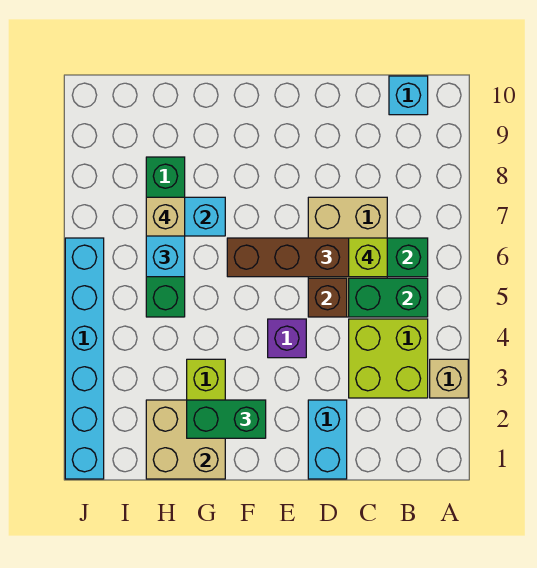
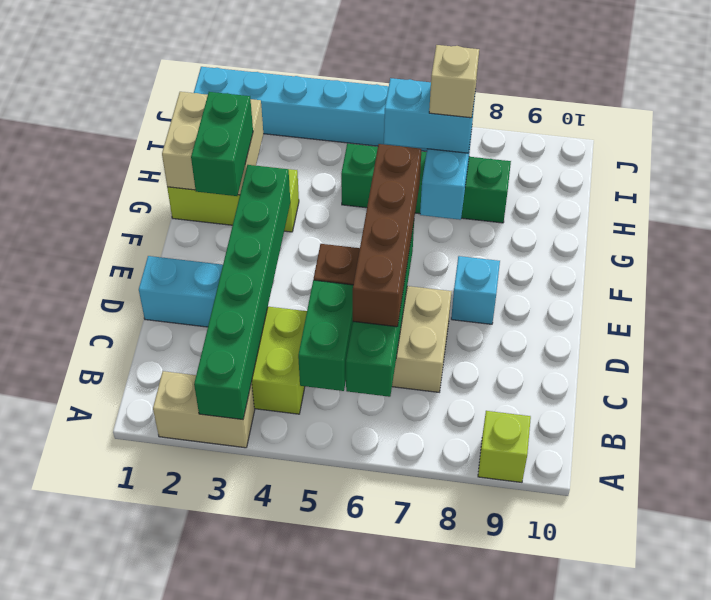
tan brick A3 level 1 -> tan brick A2:A3 level 1
none -> green brick A3:F3 level 2
cyan brick B10 level 1 -> cyan brick E8 level 1
lime brick C6 level 4 -> lime brick A9 level 1
purple brick E4 level 1 -> none

